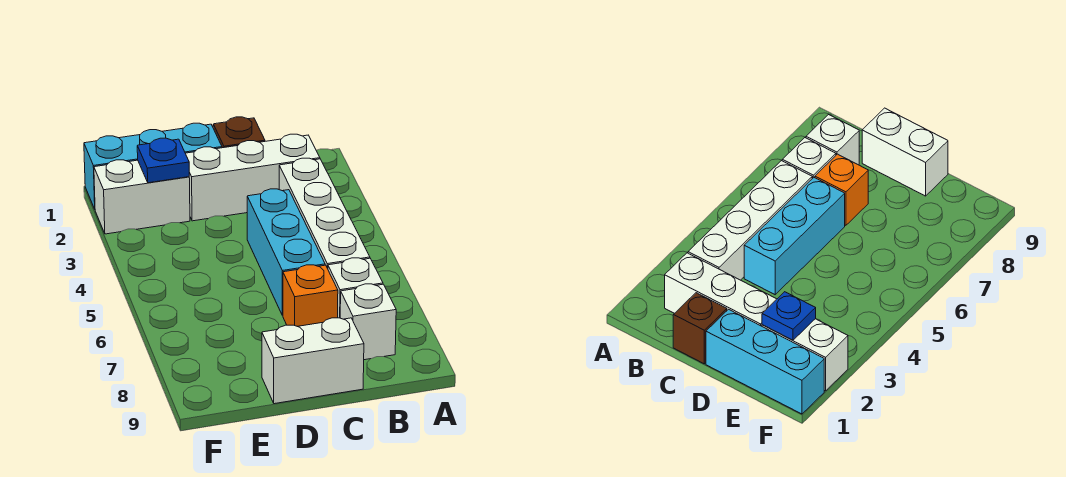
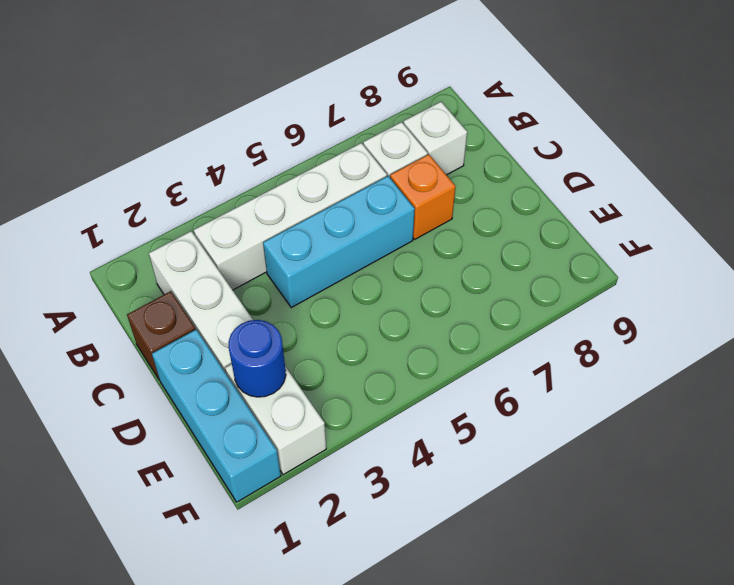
white brick C9:D9 level 1 -> none
blue plate E2 level 2 -> blue round brick E2 level 2

